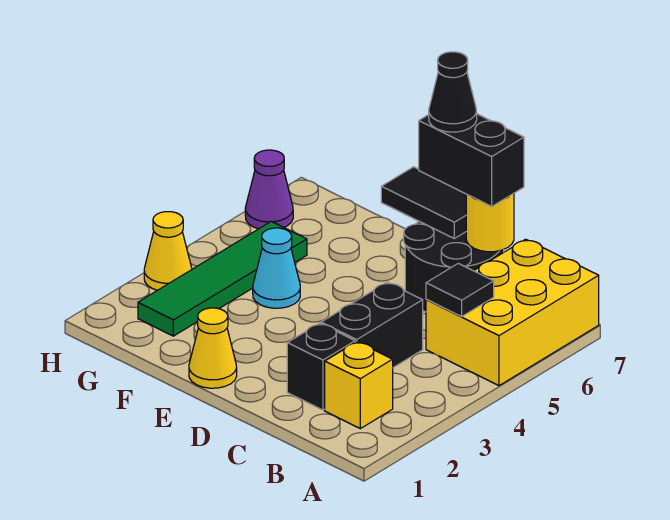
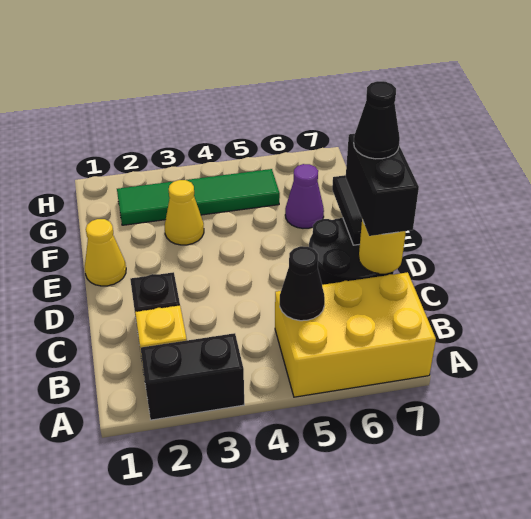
black tile B5 level 2 -> black cone B5 level 2
black brick C3:C4 level 1 -> black brick A2:A3 level 1
cyan cone F4 level 1 -> none
yellow cone H3 level 1 -> yellow cone F3 level 1
purple cone H6 level 1 -> purple cone F6 level 1

